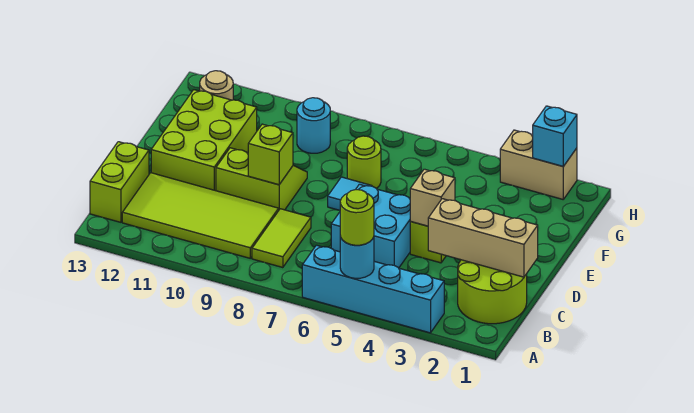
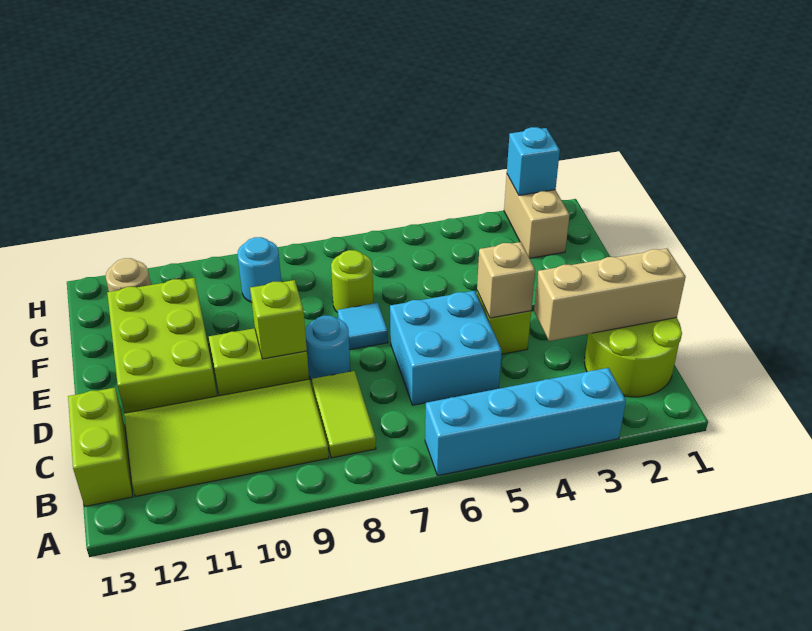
cyan round brick A5 level 2 -> cyan round brick D8 level 1
lime round brick A5 level 3 -> none
tan brick H2:H3 level 1 -> tan brick G2:H2 level 1

